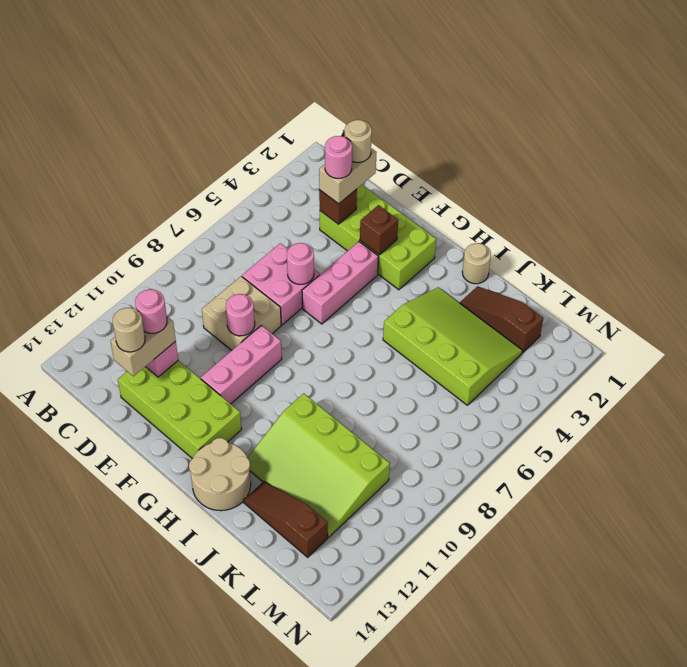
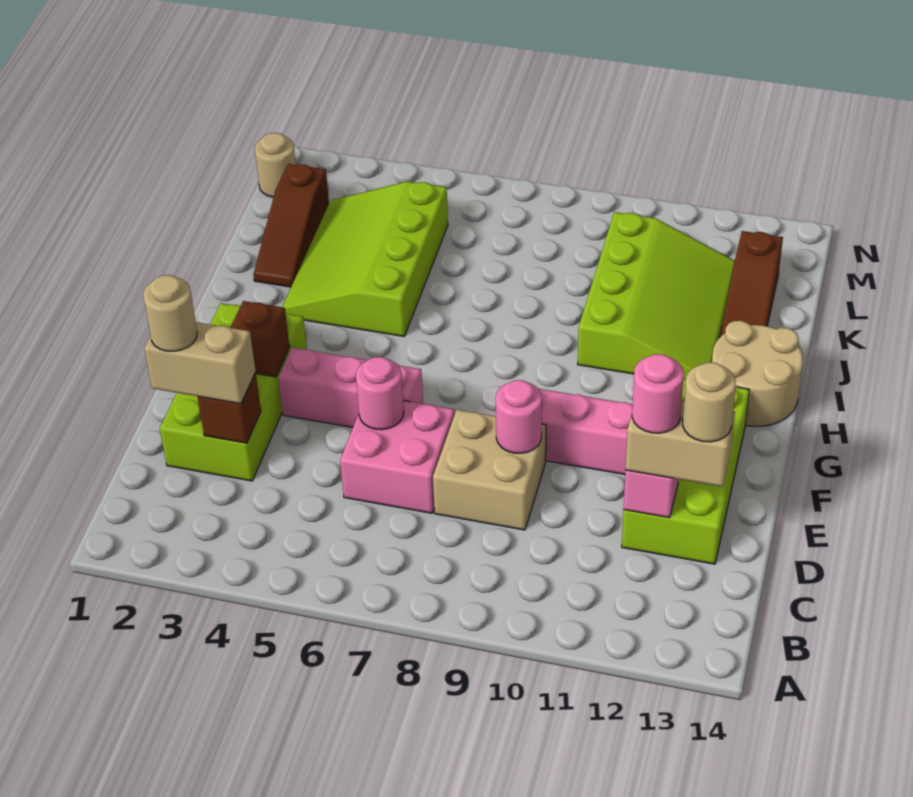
pink round brick D3 level 4 -> none
tan round brick I1 level 1 -> tan round brick M1 level 1

